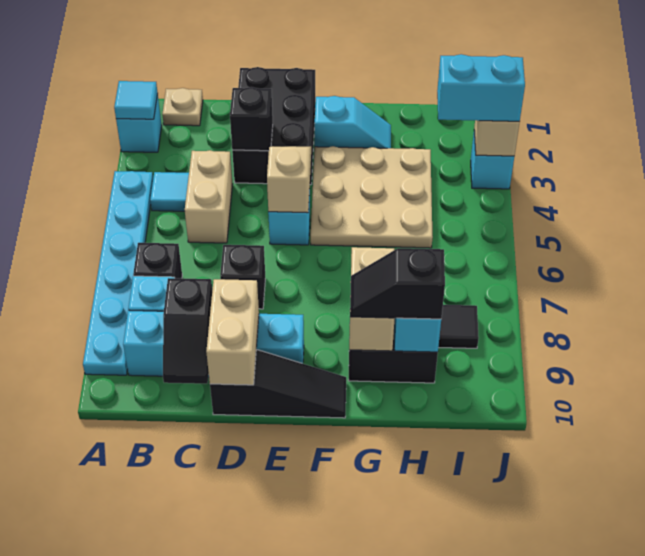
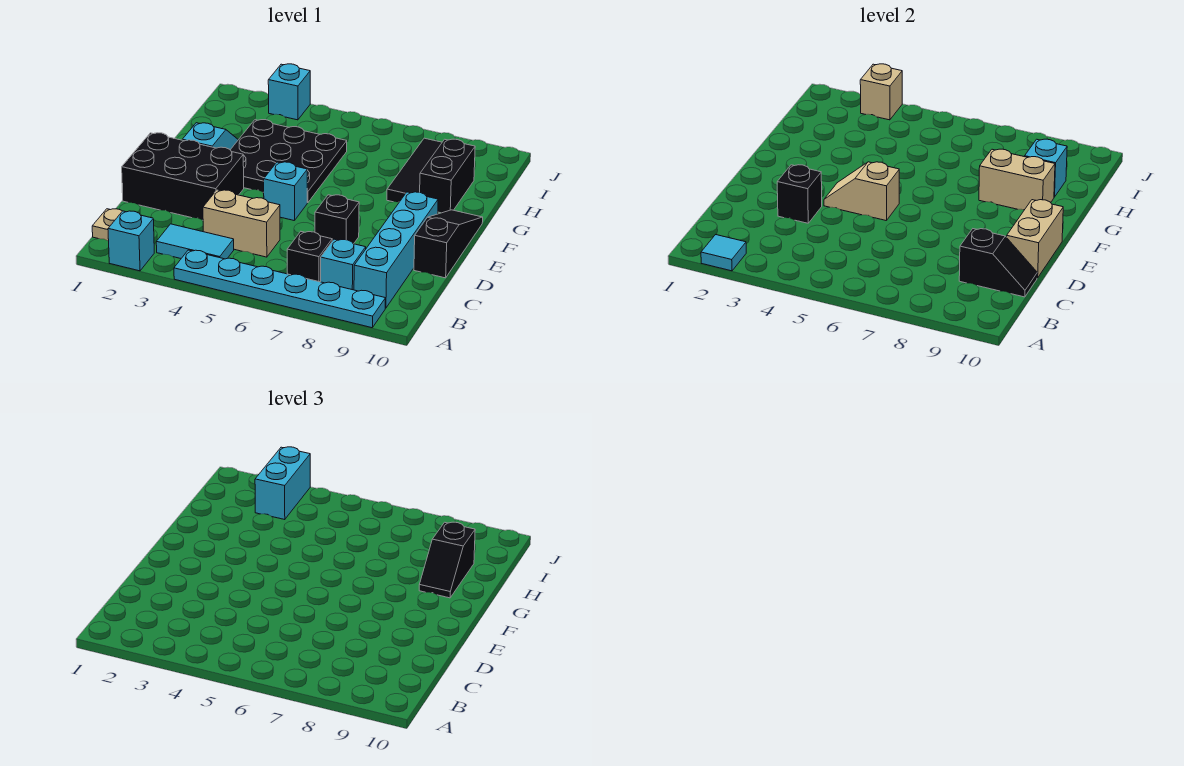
cyan tile B4 level 1 -> cyan tile B3:B4 level 1
tan brick D9:D10 level 2 -> tan brick D10:E10 level 2
tan plate F3:H5 level 1 -> black plate F3:H5 level 1

